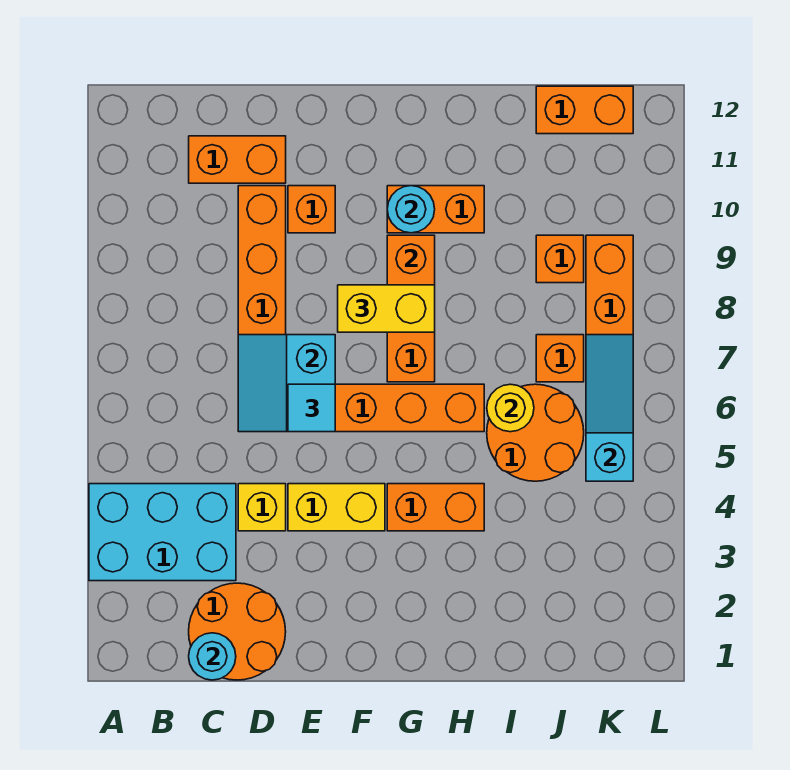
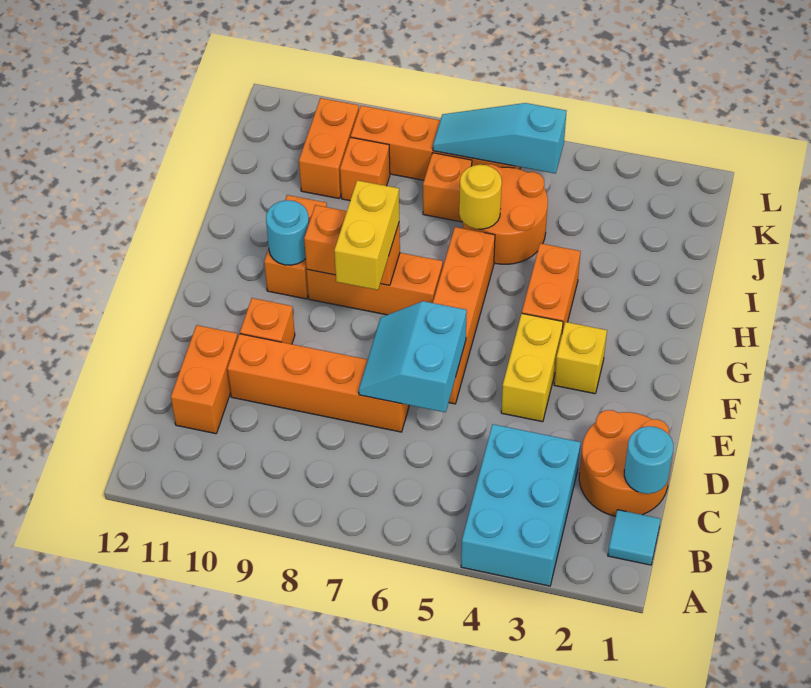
yellow brick D4 level 1 -> yellow brick F3 level 1
cyan slope D6:E7 level 2 top E -> cyan slope D6:E7 level 2 top 6
cyan tile E6 level 3 -> cyan tile B1 level 1
orange brick J12:K12 level 1 -> orange brick J10:K10 level 1

